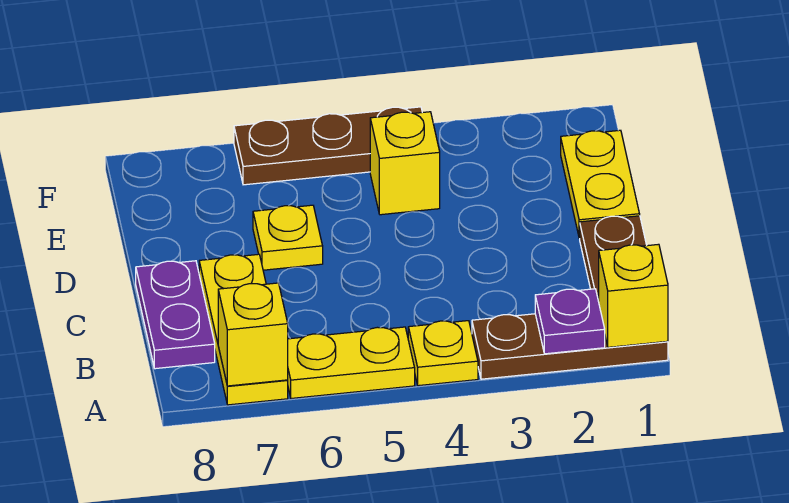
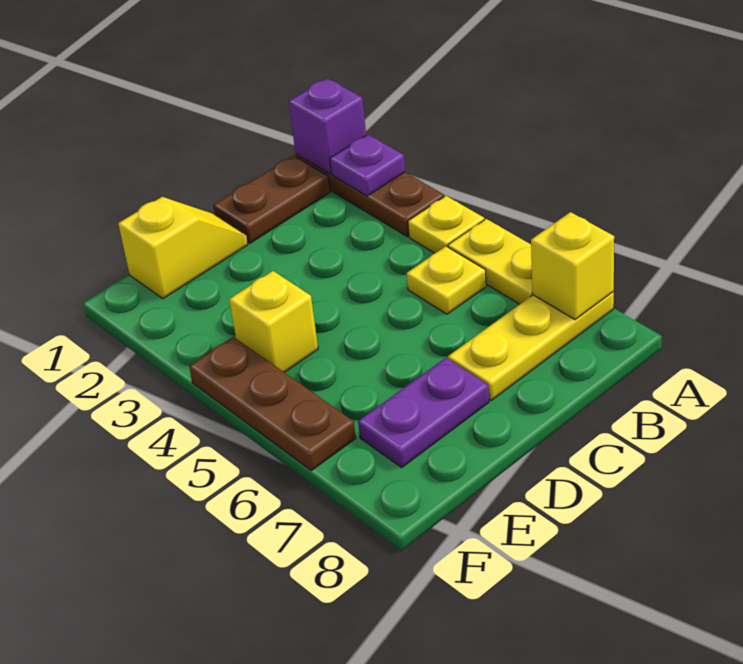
yellow brick A1 level 2 -> purple brick A1 level 2
purple plate B8:C8 level 1 -> purple plate D7:E7 level 1
yellow plate D1:E1 level 1 -> yellow slope D1:E1 level 1 top E
yellow plate D6 level 1 -> yellow plate B5 level 1

